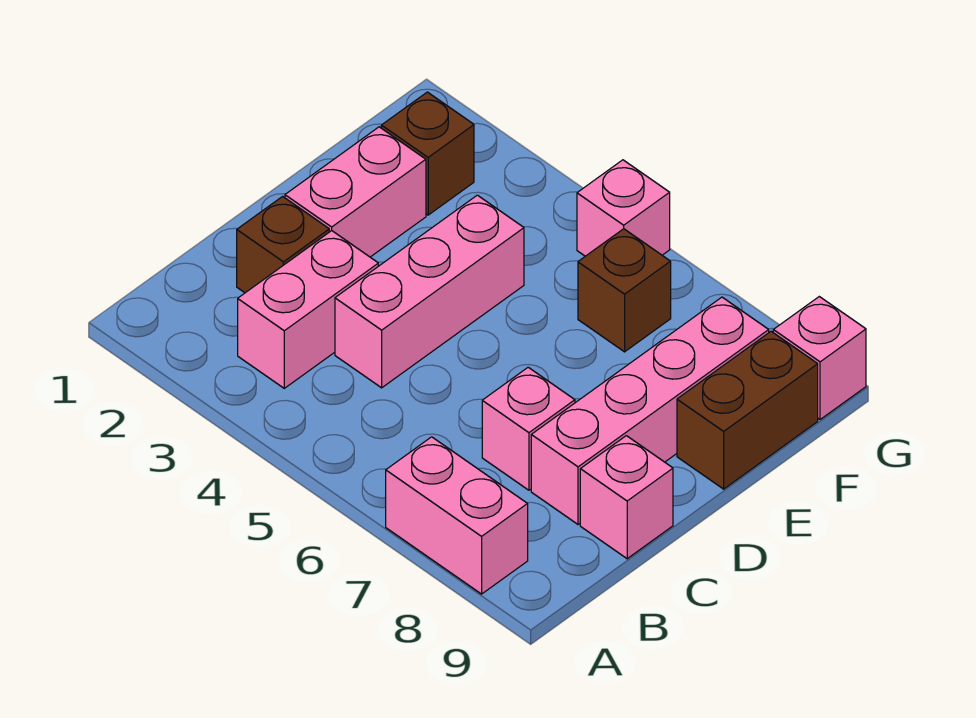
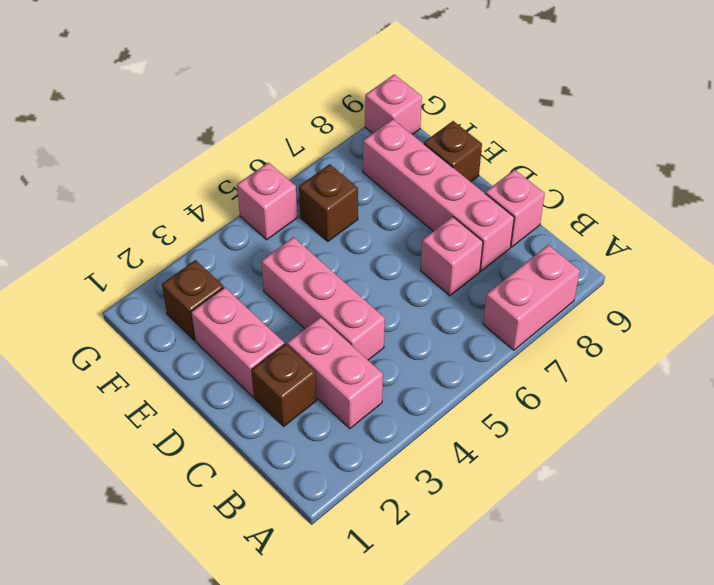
brown brick E9:F9 level 1 -> brown brick E9 level 1

